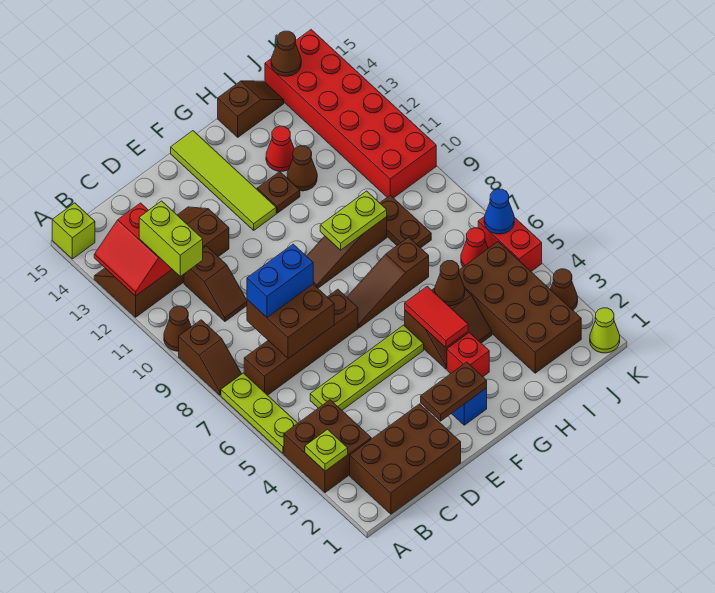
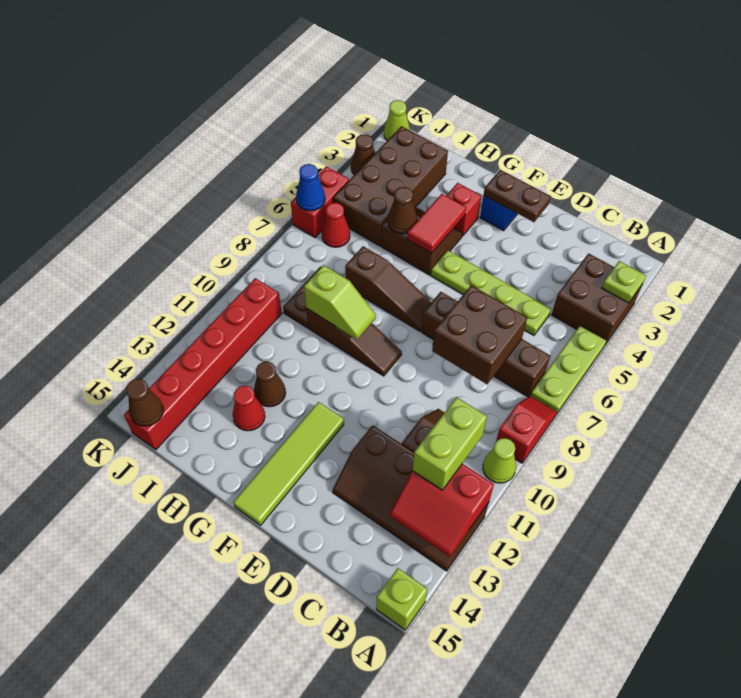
brown slope A8:A9 level 1 top 9 -> red slope A8:A9 level 1 top 9
brown cone A10 level 1 -> lime cone A10 level 1
red slope A12:B13 level 2 top B -> red slope A12:B13 level 2 top 12
brown brick B1:D2 level 1 -> none
blue brick C8:D8 level 3 -> none
lime plate G9:H9 level 2 -> lime slope G9:H9 level 2 top H
brown plate G12 level 1 -> none
brown slope H15:I15 level 1 top H -> none
red brick J10:K15 level 1 -> red brick J10:J15 level 1

